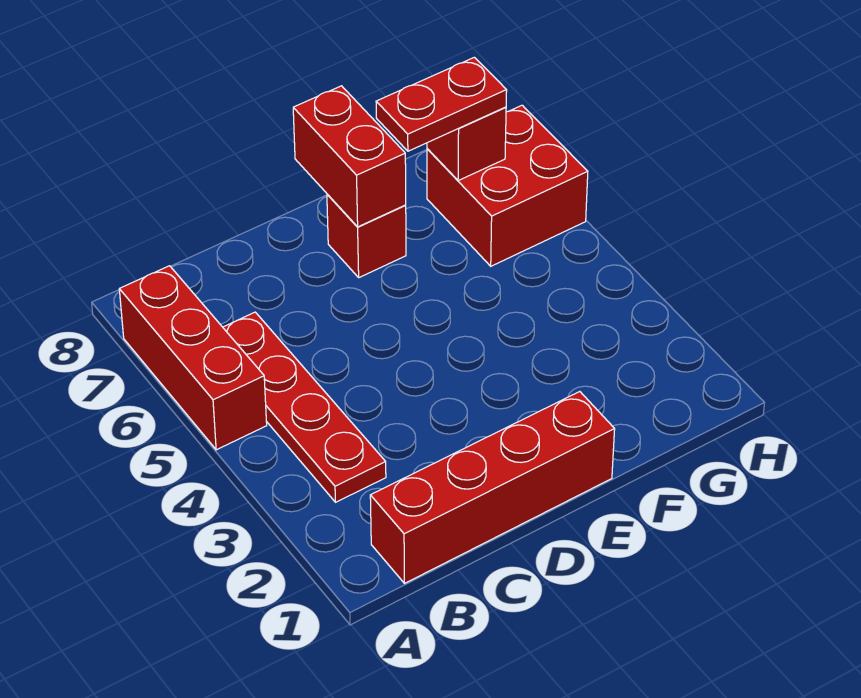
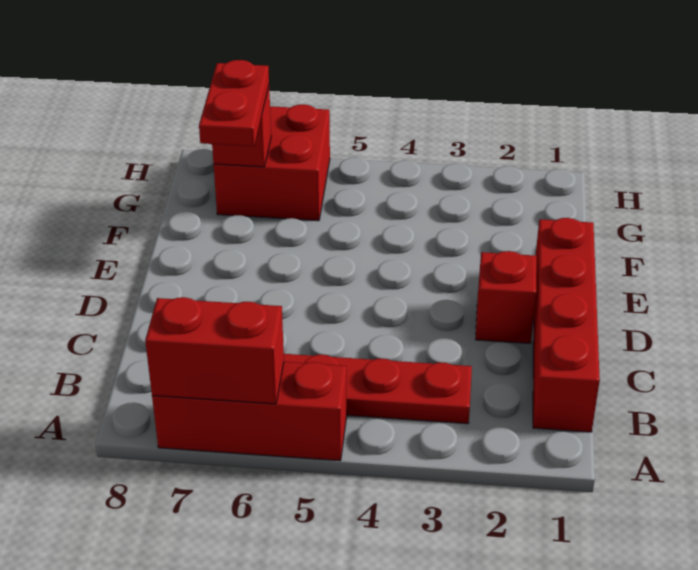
red brick E7 level 1 -> red brick D2 level 1
red brick E7:E8 level 2 -> red brick A6:A7 level 2

